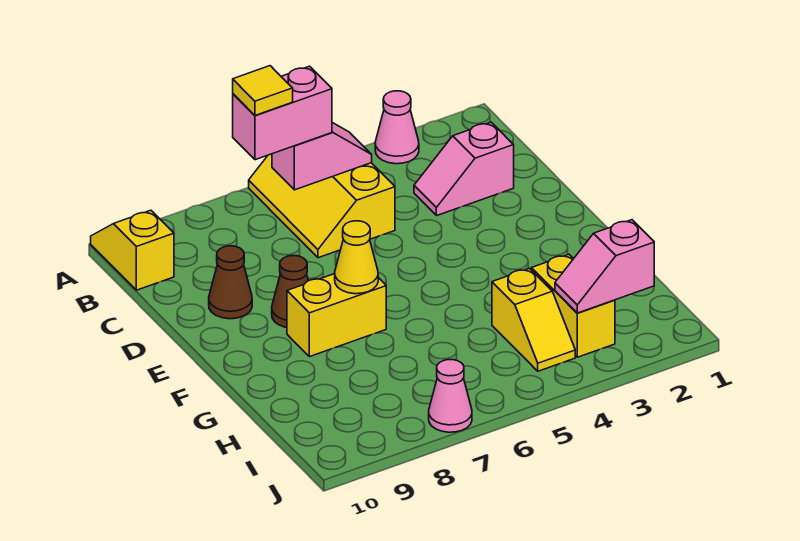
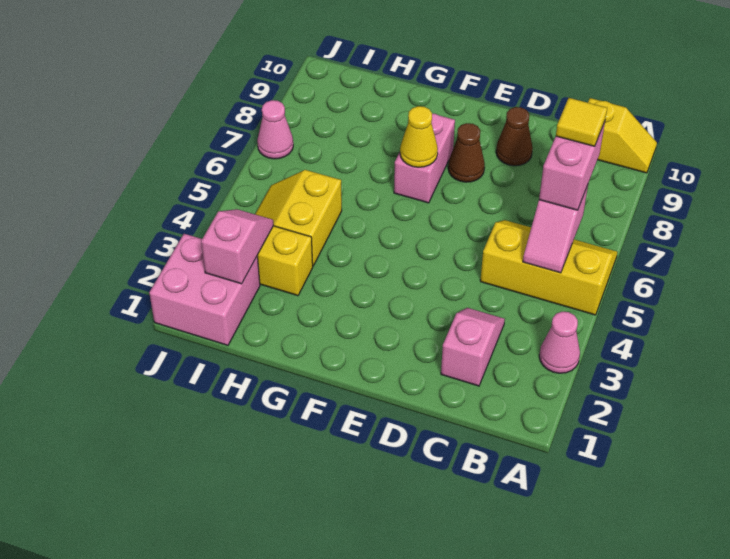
yellow brick F7:F8 level 1 -> pink brick F7:F8 level 1
yellow slope H4:I4 level 1 top H -> yellow slope H4:I5 level 1 top H
none -> pink brick I1:J2 level 1

